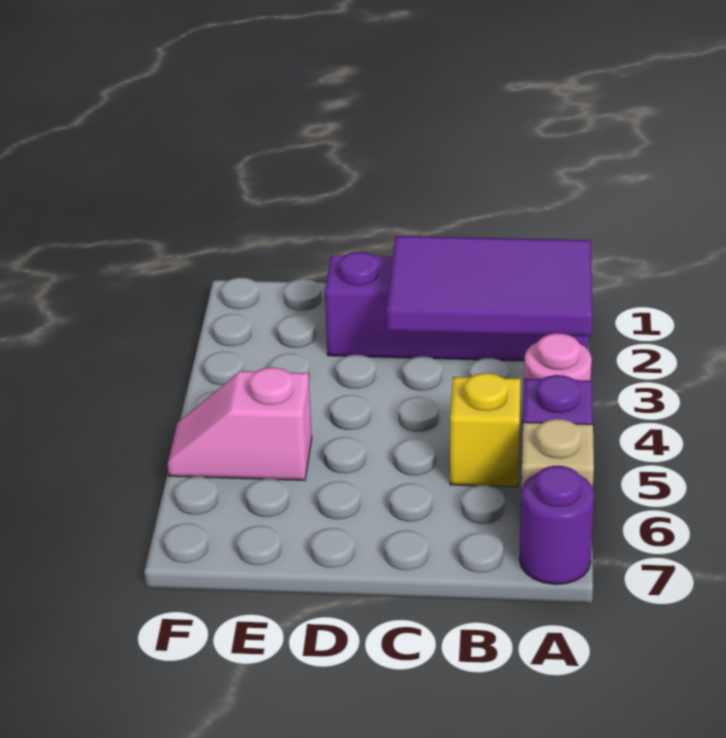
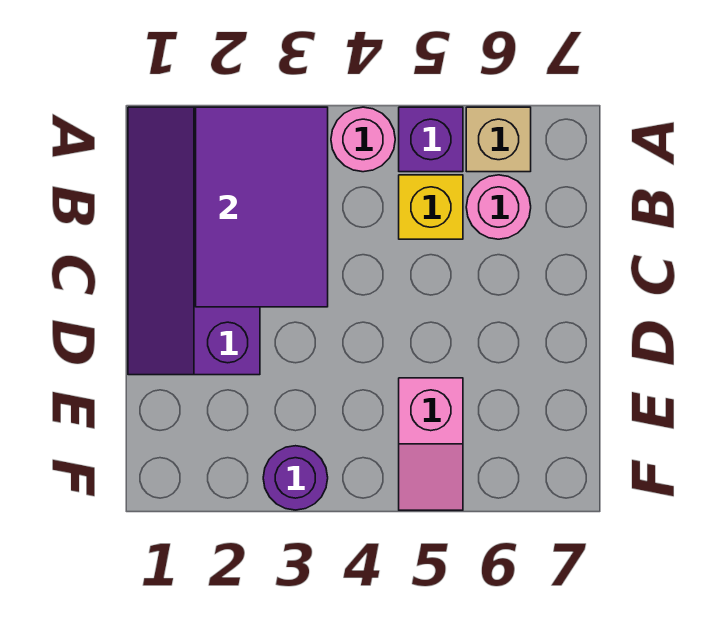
purple round brick A7 level 1 -> purple round brick F3 level 1
none -> pink round brick B6 level 1

